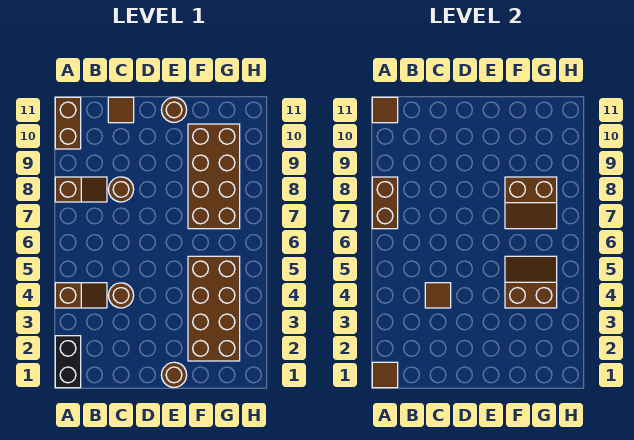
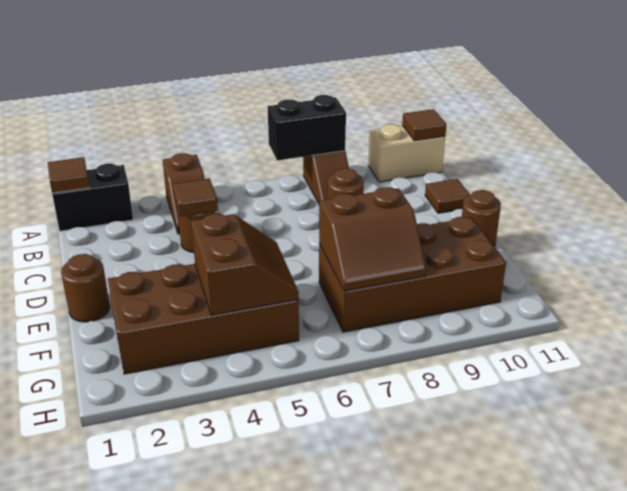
brown brick A7:A8 level 2 -> black brick A7:A8 level 2
brown brick A10:A11 level 1 -> tan brick A10:A11 level 1
brown slope F7:G8 level 2 top 8 -> brown slope F7:G8 level 2 top F

